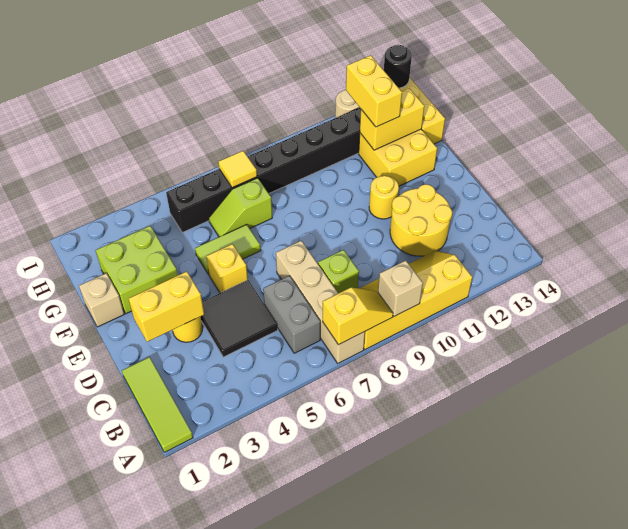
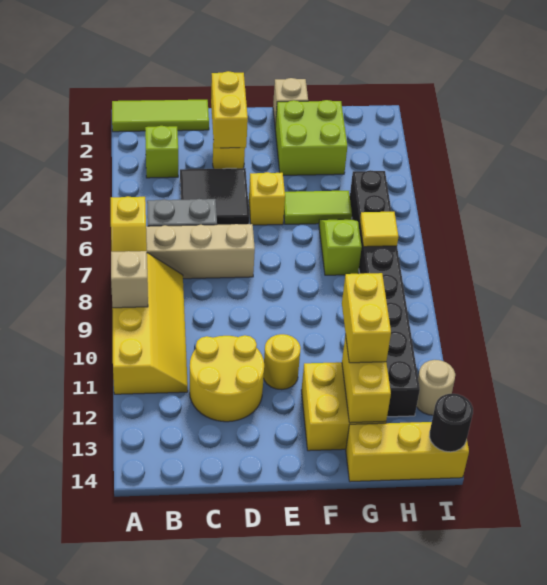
lime brick C8 level 1 -> lime brick B3 level 1
lime tile F5:F6 level 1 -> lime tile F5:G5 level 1
yellow brick G12:H12 level 3 -> yellow brick G11:G12 level 3

